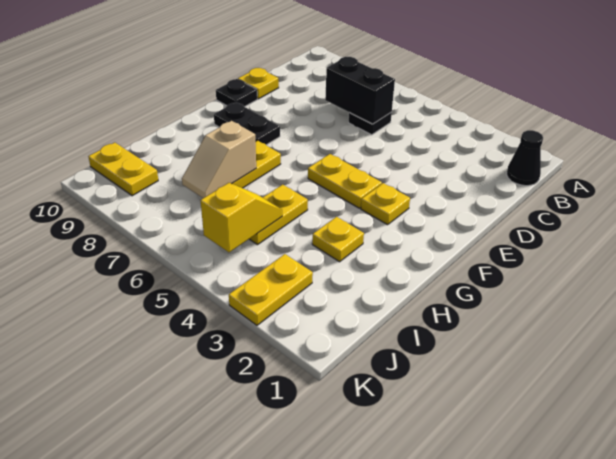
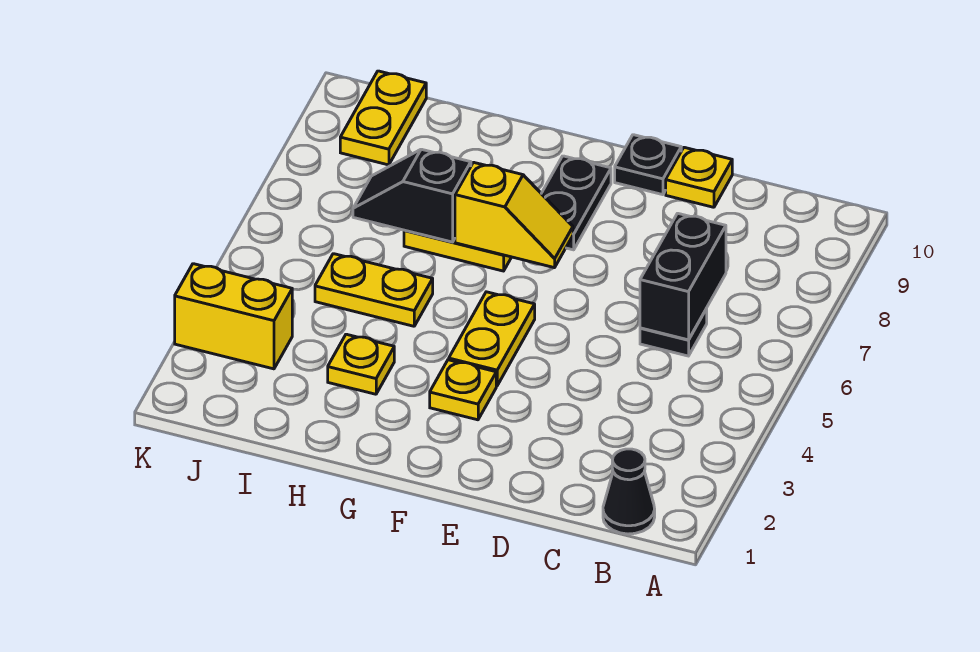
tan slope H7:I7 level 2 top H -> black slope H7:I7 level 2 top H
yellow slope I5:J5 level 2 top J -> yellow slope F7:G7 level 2 top G
yellow plate J3:K3 level 1 -> yellow brick J3:K3 level 1

